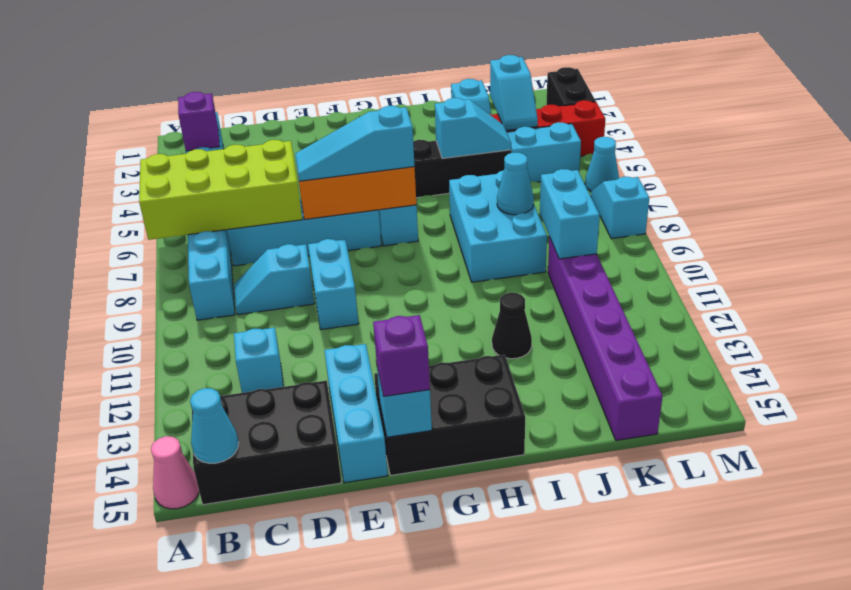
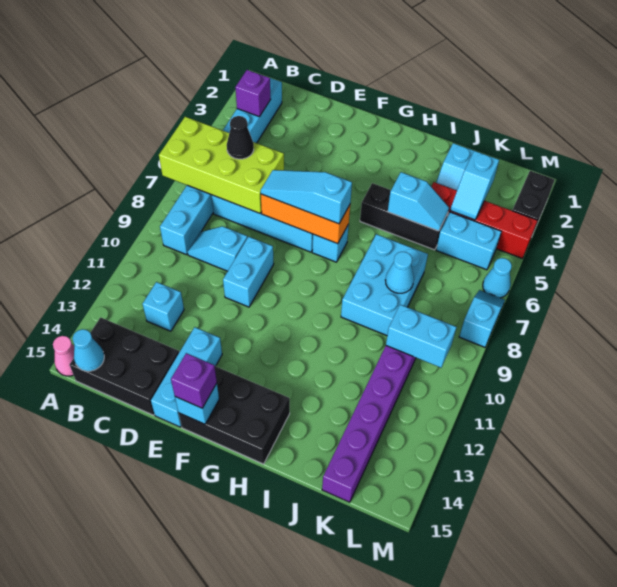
black cone I12 level 1 -> black cone C6 level 3
cyan brick K9:K10 level 2 -> cyan brick K10:L10 level 2

